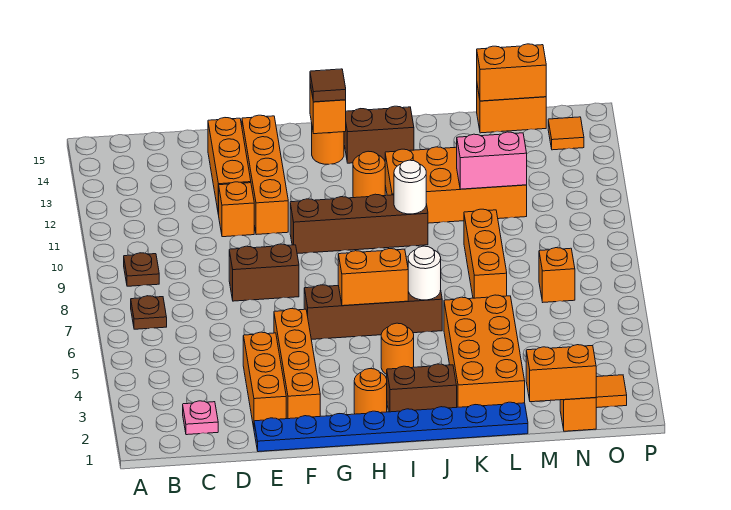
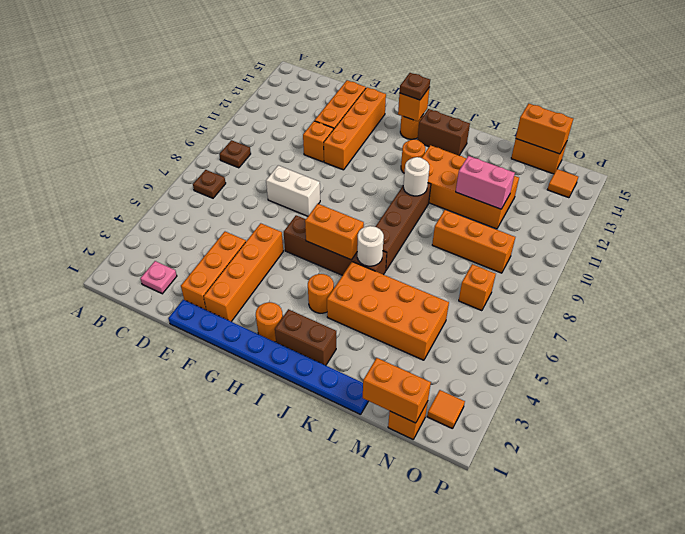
brown brick E8:F8 level 1 -> white brick E8:F8 level 1
brown brick G10:J10 level 1 -> brown brick J7:J10 level 1
brown tile H14 level 3 -> brown plate H14 level 3
orange brick K2:L5 level 1 -> orange brick J4:M5 level 1
orange brick L7:L9 level 1 -> orange brick L9:N9 level 1

